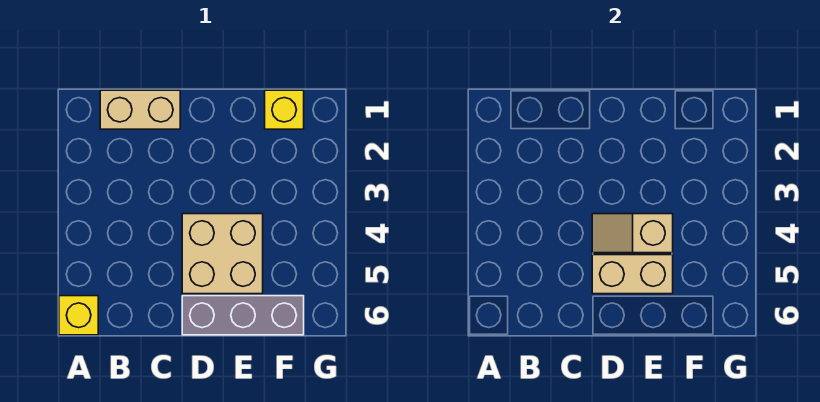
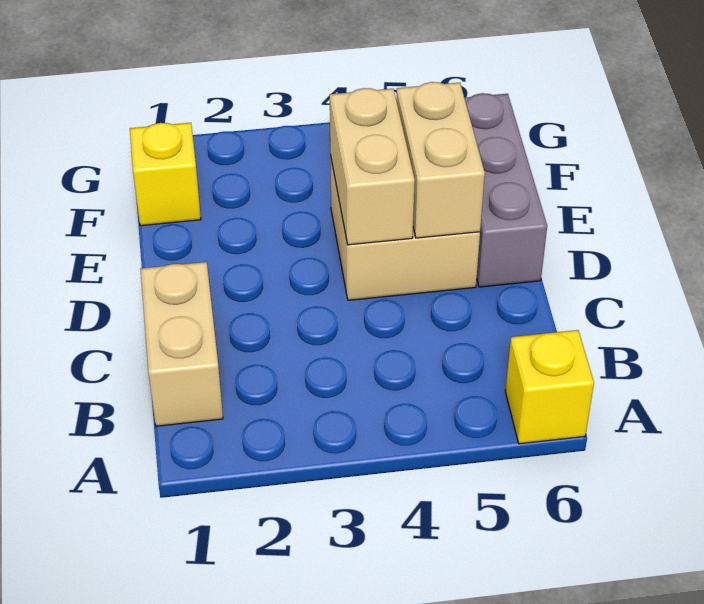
tan slope D4:E4 level 2 top E -> tan brick D4:E4 level 2

